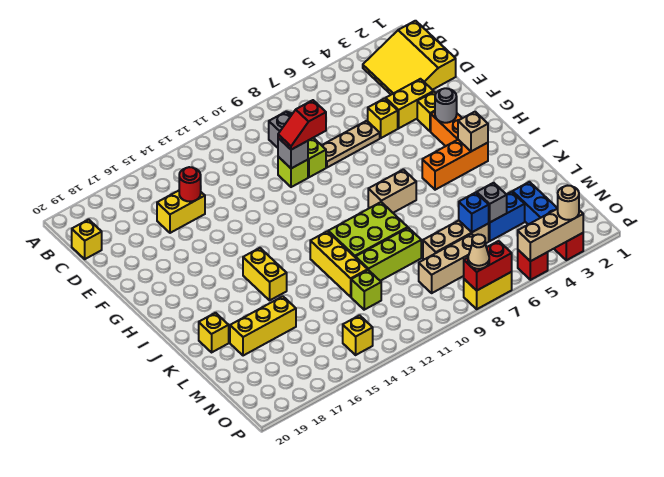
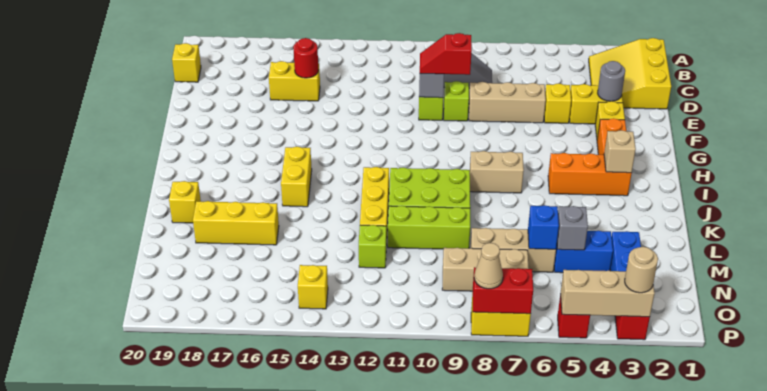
tan plate E6:E8 level 1 -> tan brick E6:E8 level 1
grey round brick G3 level 2 -> grey round brick E3 level 2

